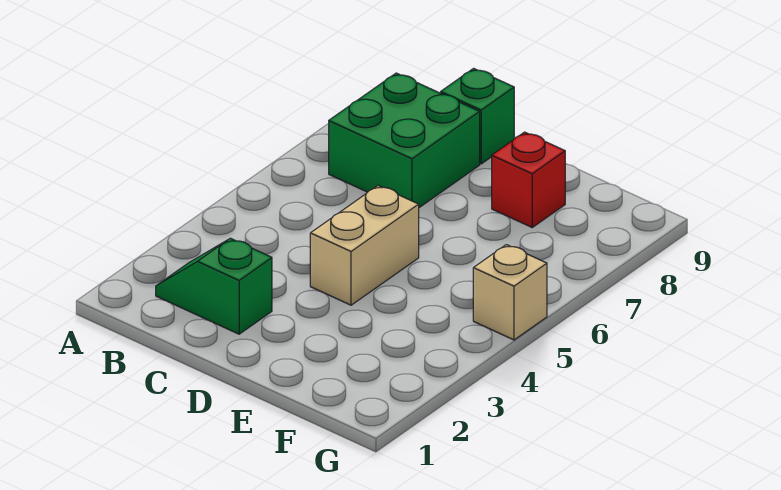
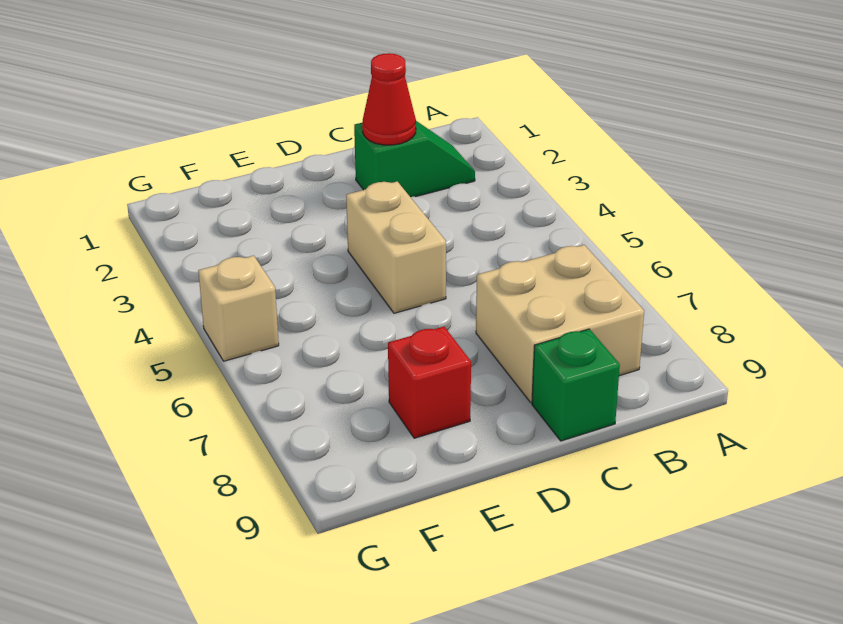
green brick B7:C8 level 1 -> tan brick B7:C8 level 1
none -> red cone C2 level 2

